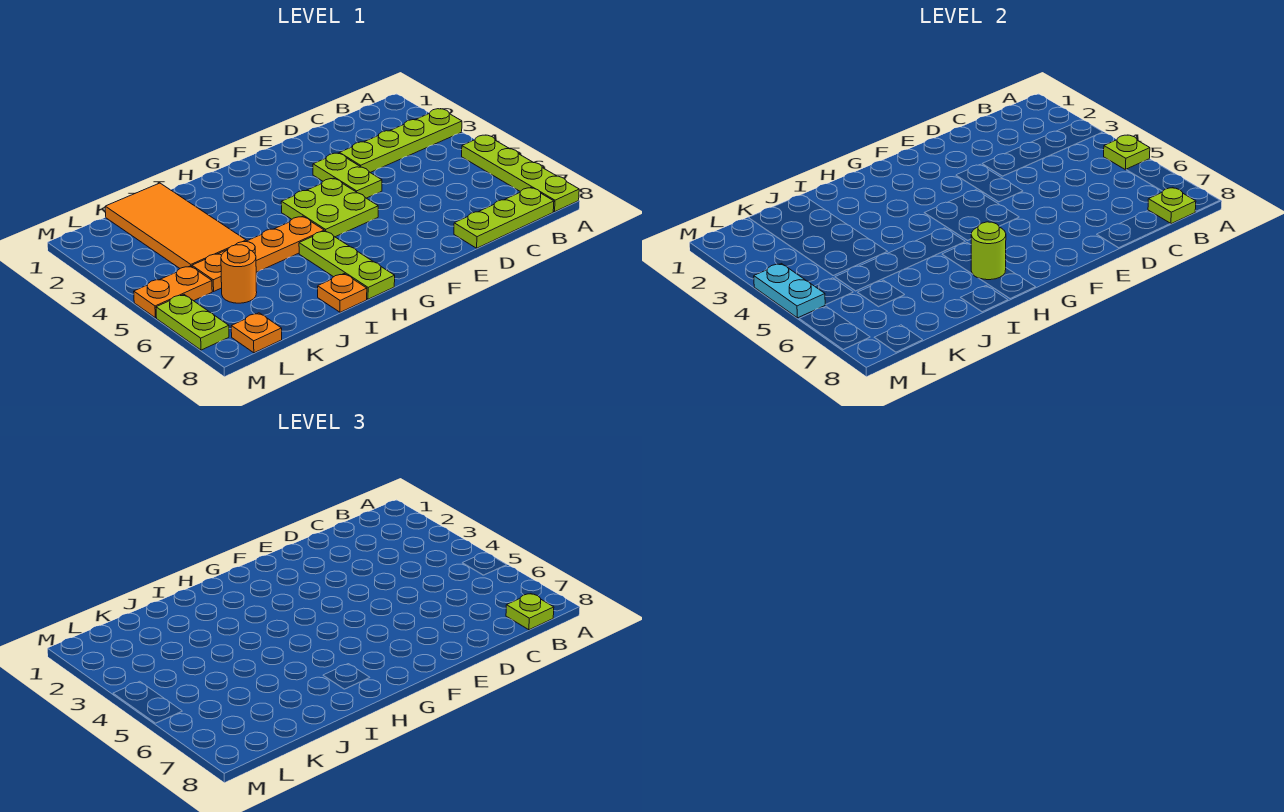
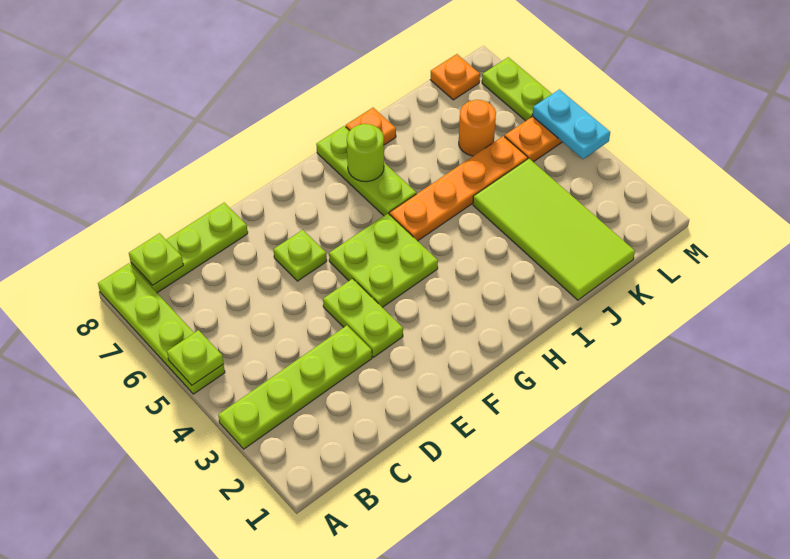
lime plate B8 level 3 -> lime plate E6 level 1
orange tile J1:K4 level 1 -> lime tile J1:K4 level 1

